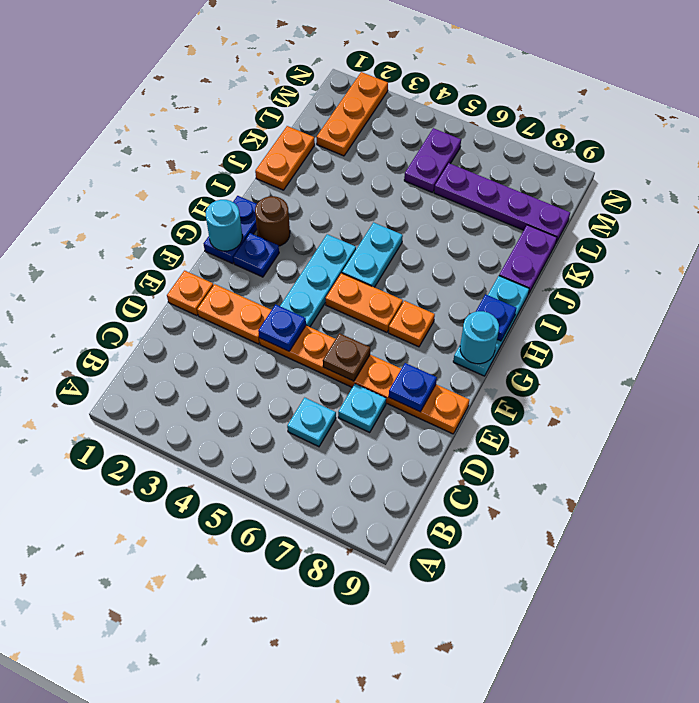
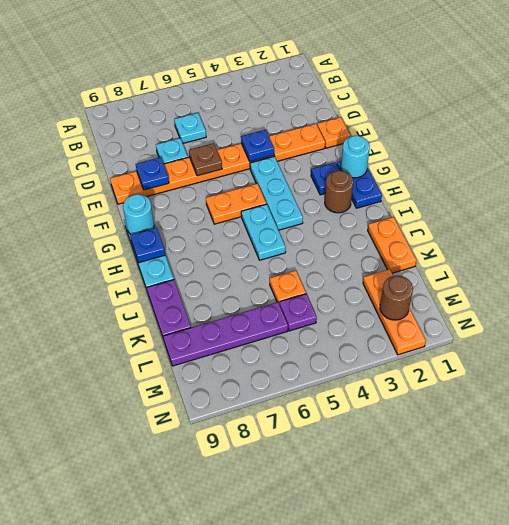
orange plate G7 level 1 -> orange plate K5 level 1
purple plate L5:M5 level 1 -> purple plate L5 level 1
none -> brown round brick M2 level 2

